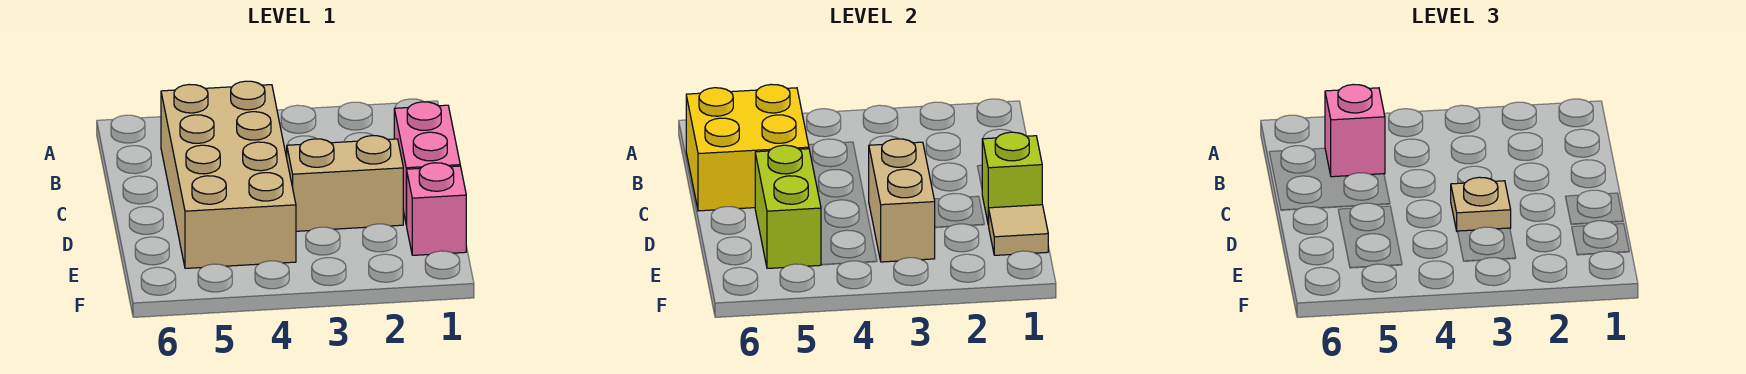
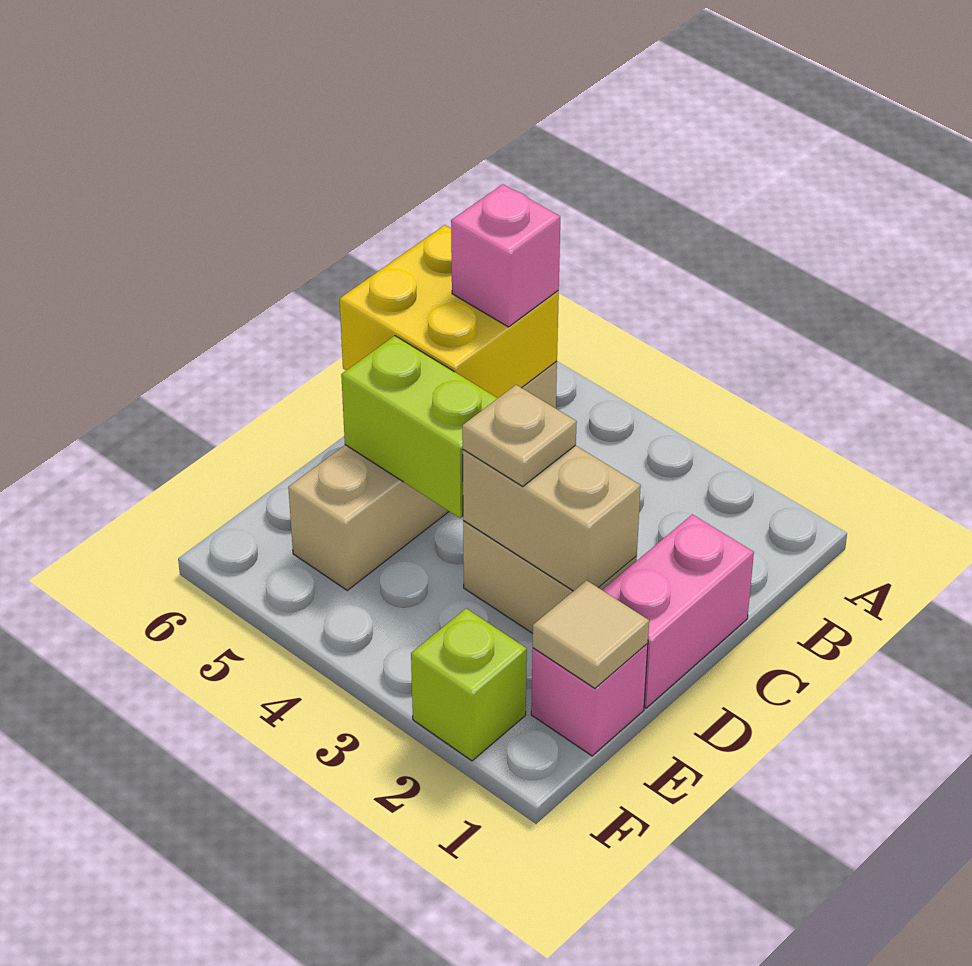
tan brick B4:E5 level 1 -> tan brick B5:E5 level 1
lime brick D1 level 2 -> lime brick F2 level 1
tan brick D3:E3 level 2 -> tan brick D2:D3 level 2
lime brick D5:E5 level 2 -> lime brick D4:D5 level 2

